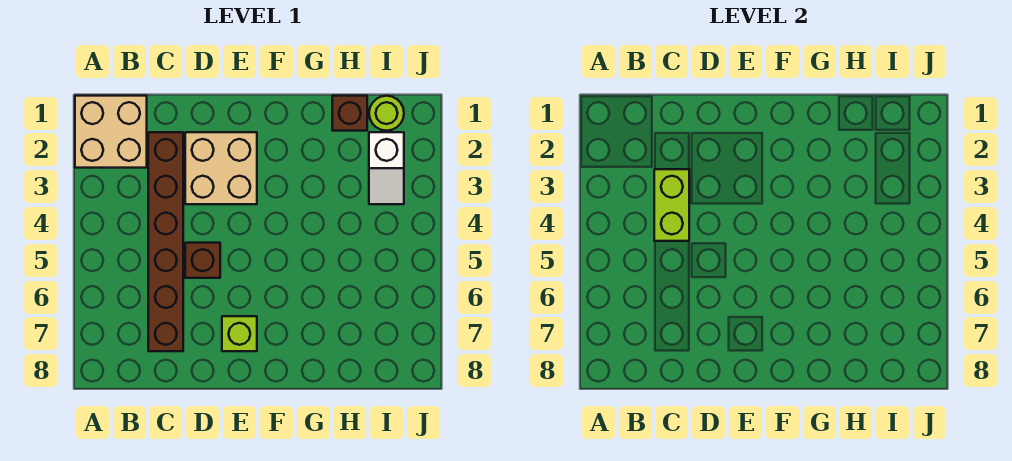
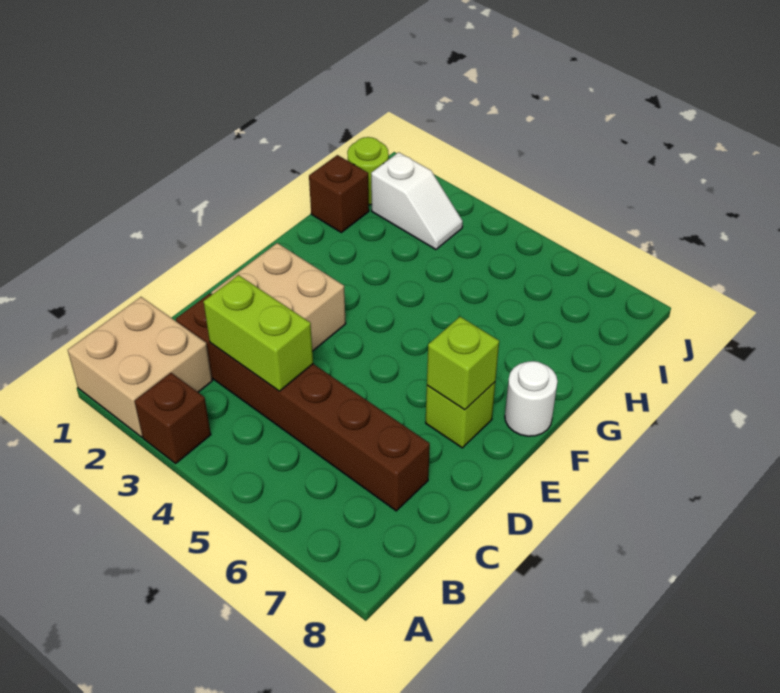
brown brick D5 level 1 -> brown brick A3 level 1
none -> lime brick E7 level 2
none -> white round brick F8 level 1

